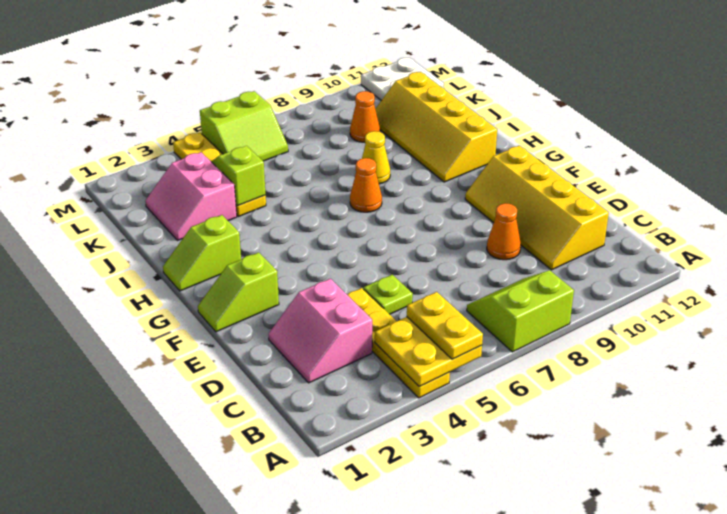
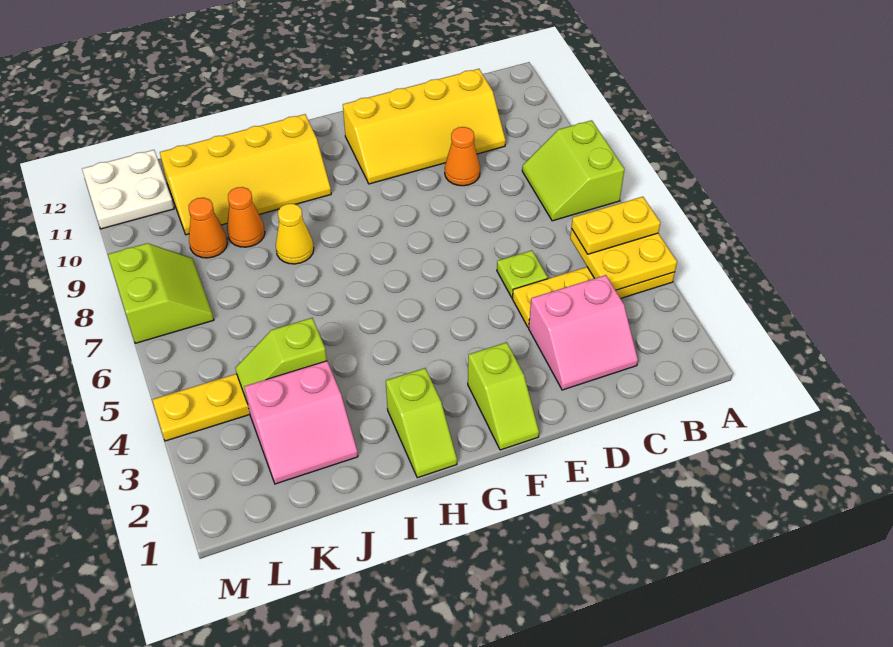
orange cone H7 level 1 -> orange cone J9 level 1
lime slope L5:M6 level 1 top M -> lime slope L7:M8 level 1 top M

